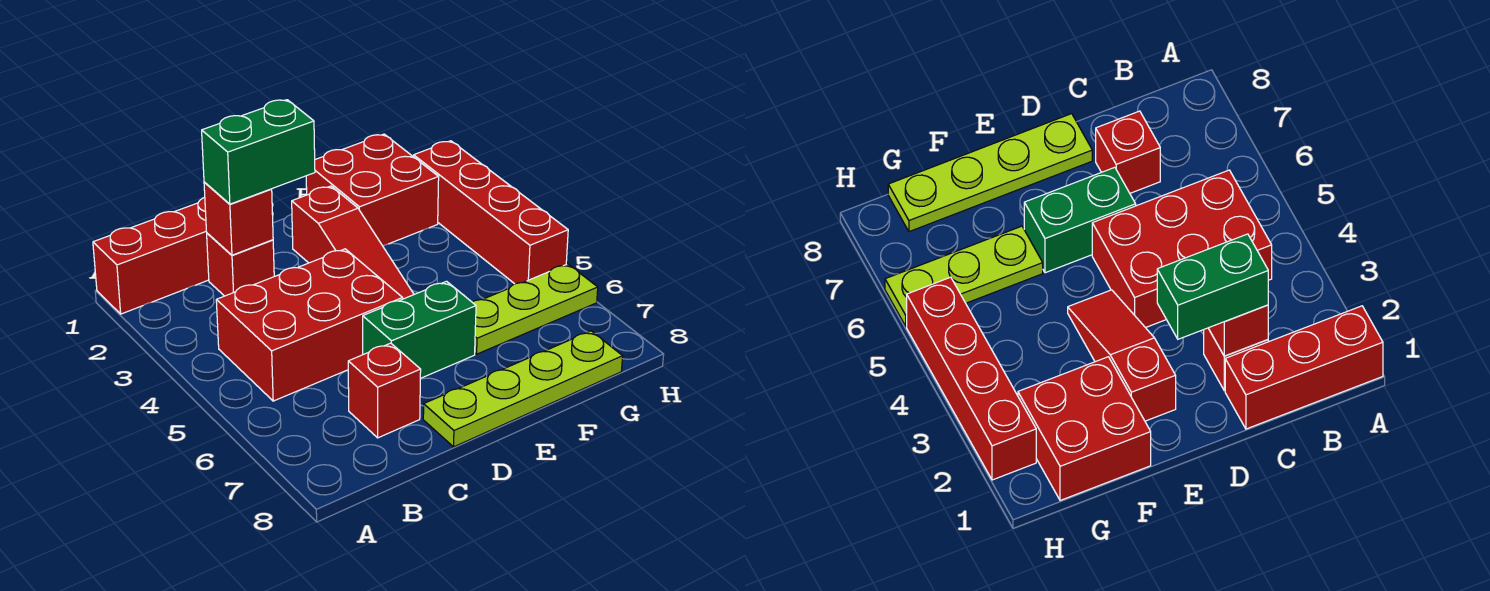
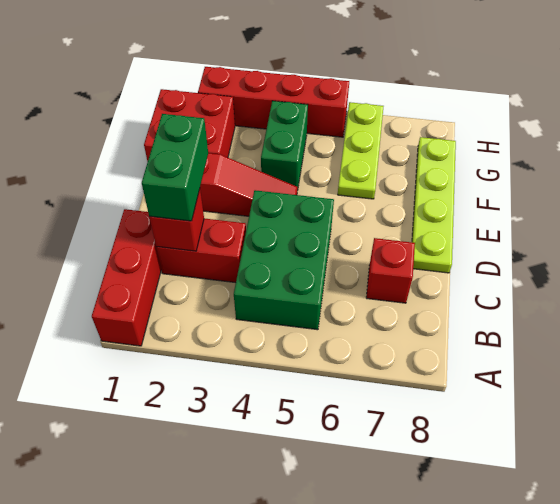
red brick B4:D5 level 1 -> green brick B4:D5 level 1
red brick C2 level 1 -> red brick C2:C3 level 1
green brick D6:E6 level 1 -> green brick F4:G4 level 1

